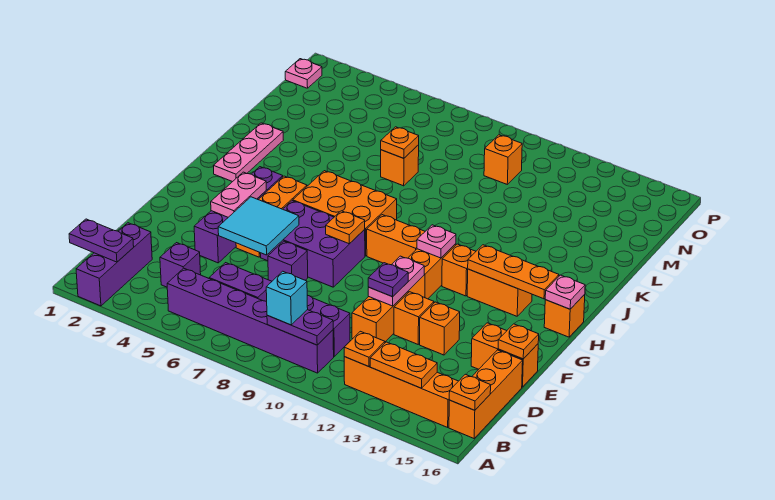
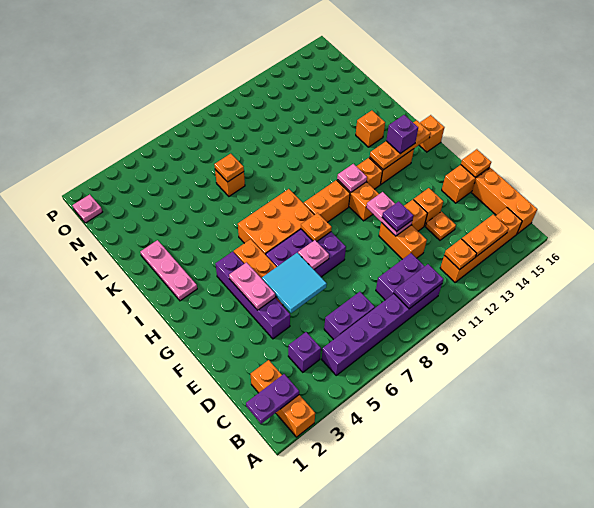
purple brick A2:C2 level 1 -> orange brick A2:C2 level 1
cyan brick B9 level 3 -> none
orange plate B16 level 2 -> orange plate D13 level 1
purple brick E7 level 1 -> purple brick H14 level 3
pink plate H16 level 2 -> pink plate F7 level 2
orange brick N10 level 1 -> orange brick J14 level 1

